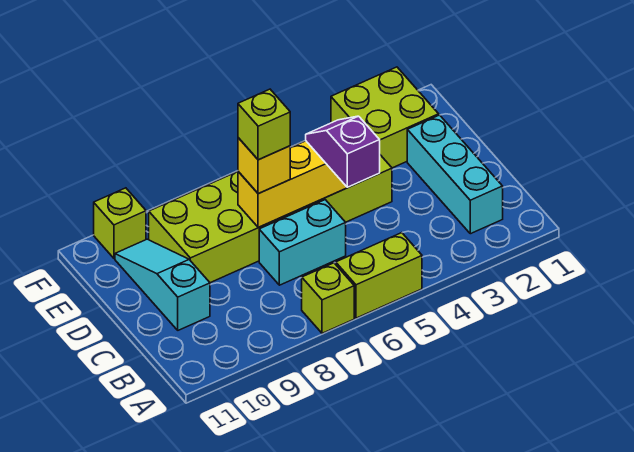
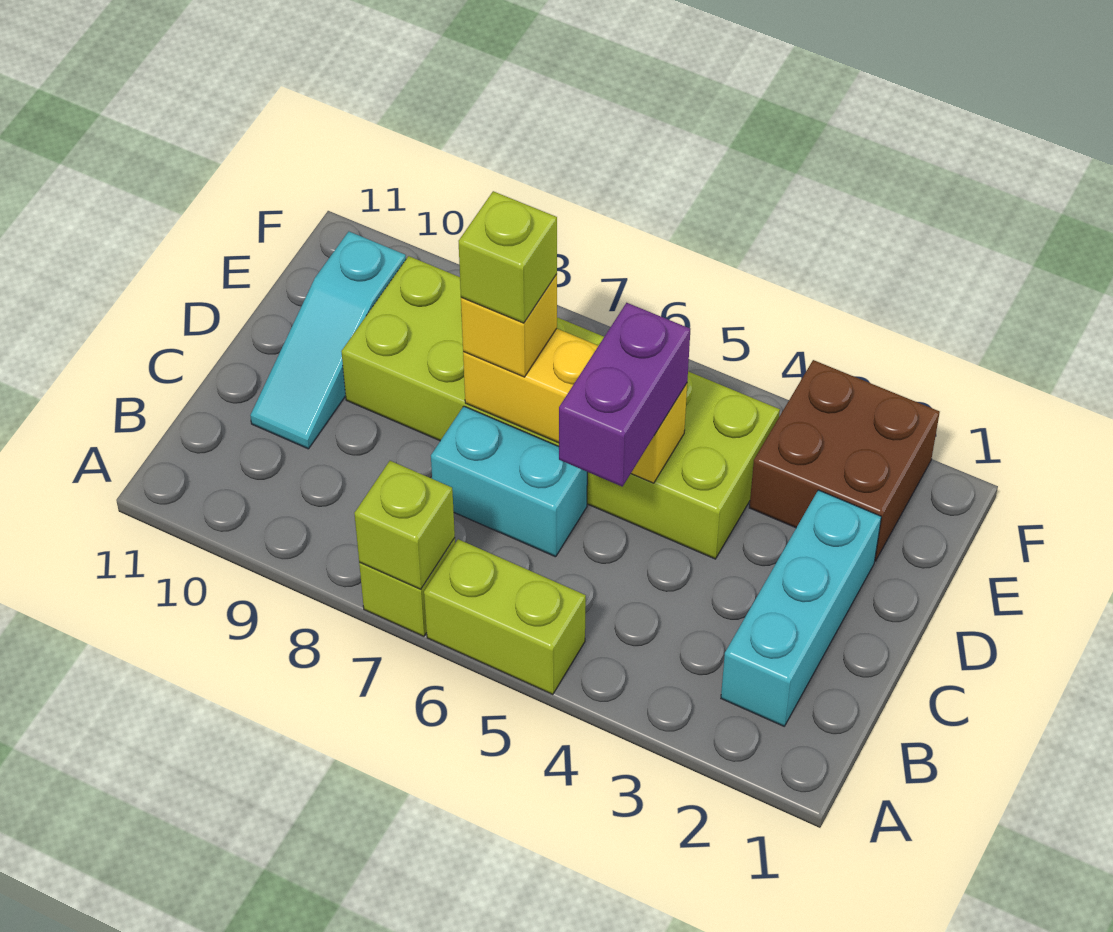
purple slope C5:D5 level 3 top C -> purple brick C5:D5 level 3
cyan slope C10:E10 level 1 top C -> cyan slope C10:E10 level 1 top E
lime brick E2:F3 level 1 -> brown brick E2:F3 level 1
lime brick F10 level 1 -> lime brick A7 level 2

